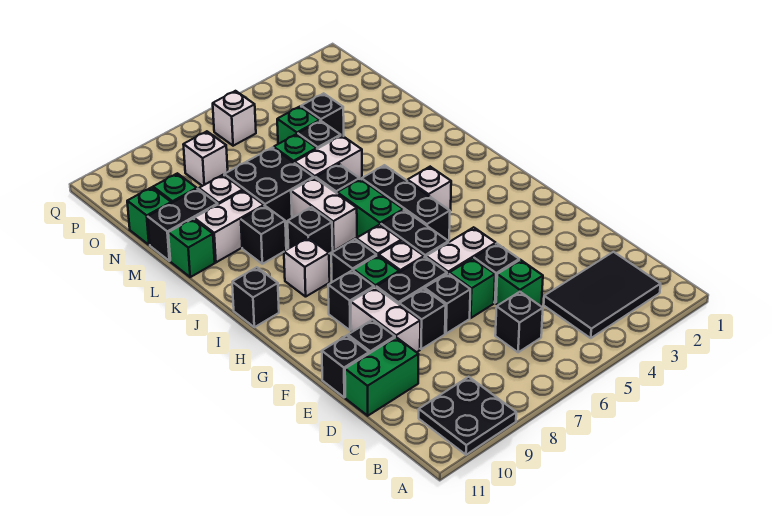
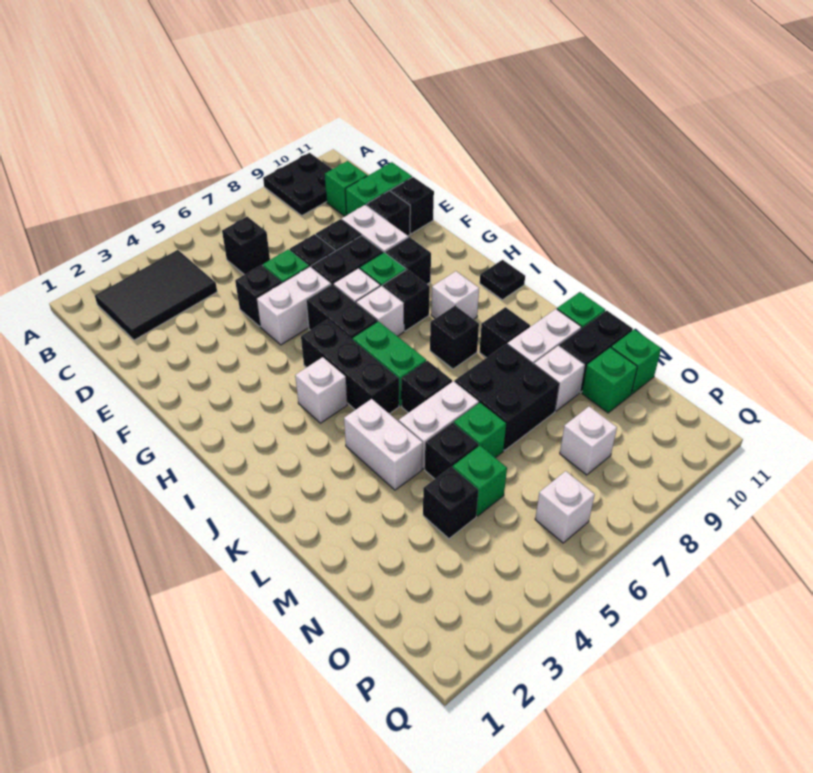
green brick D5 level 1 -> green brick C10 level 1
black brick I11 level 1 -> black plate I11 level 1
white brick J7:K7 level 1 -> white brick K4:L4 level 1

